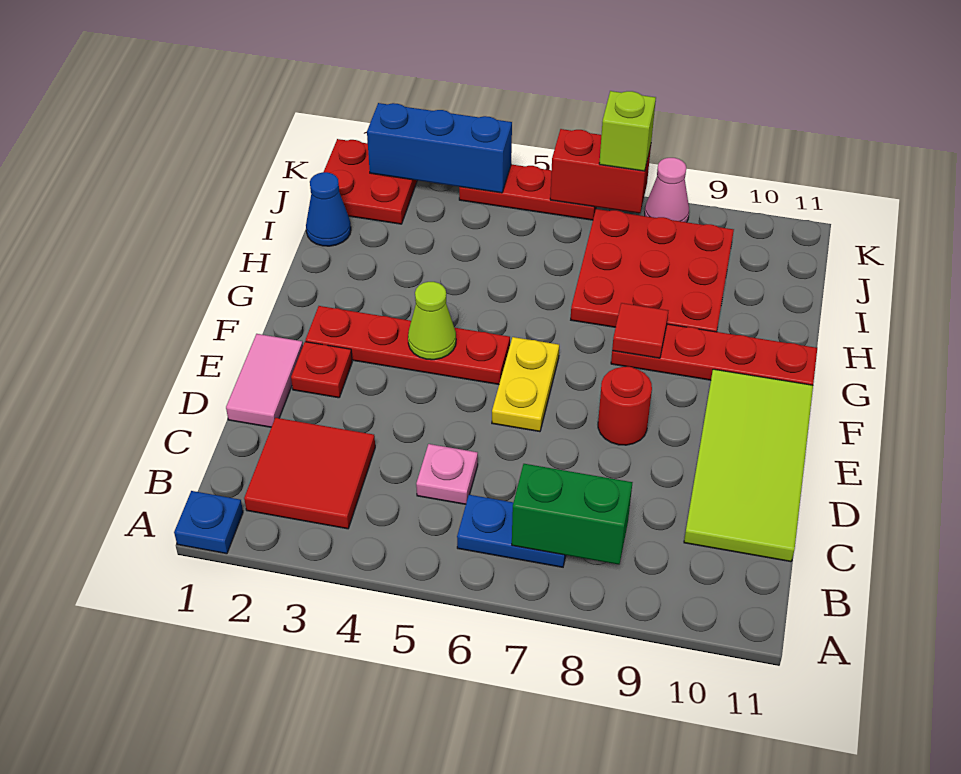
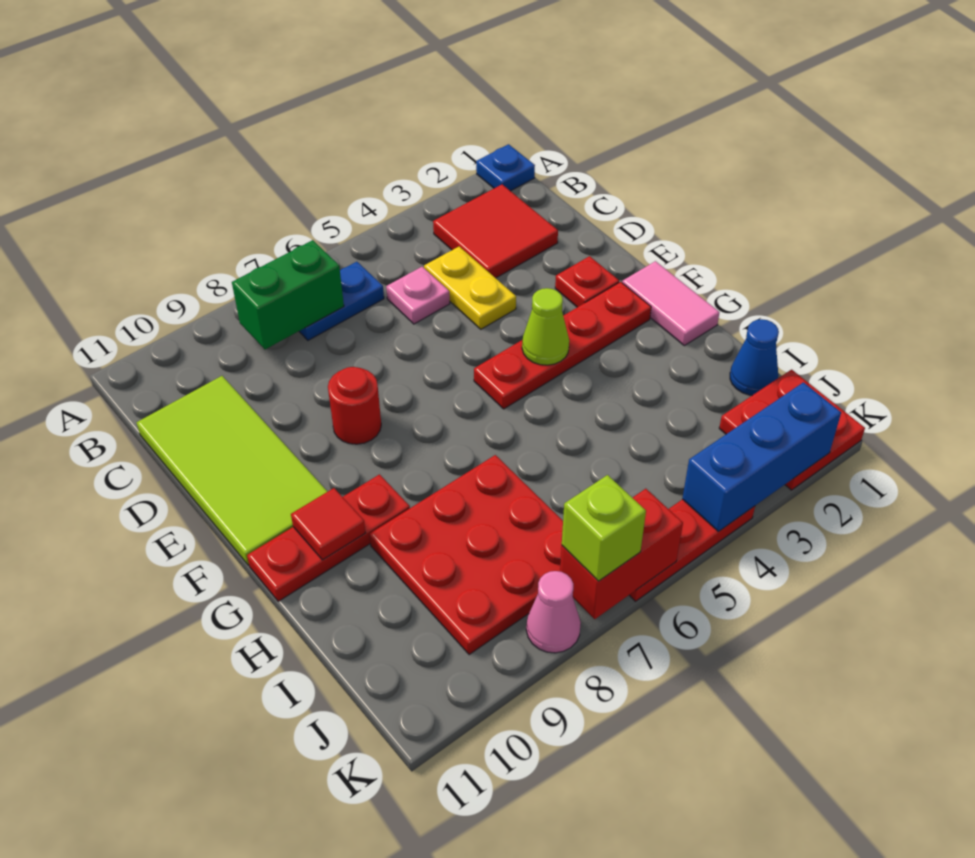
pink tile D1:E1 level 1 -> pink tile F1:G1 level 1
yellow plate E6:F6 level 1 -> yellow plate C4:D4 level 1
red plate G8:G11 level 1 -> red plate G9:G11 level 1
red tile G8 level 2 -> red tile G10 level 2

